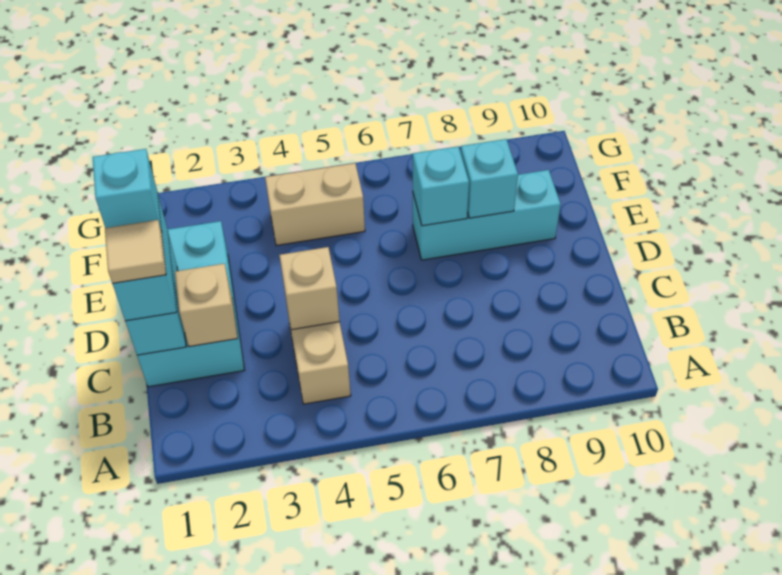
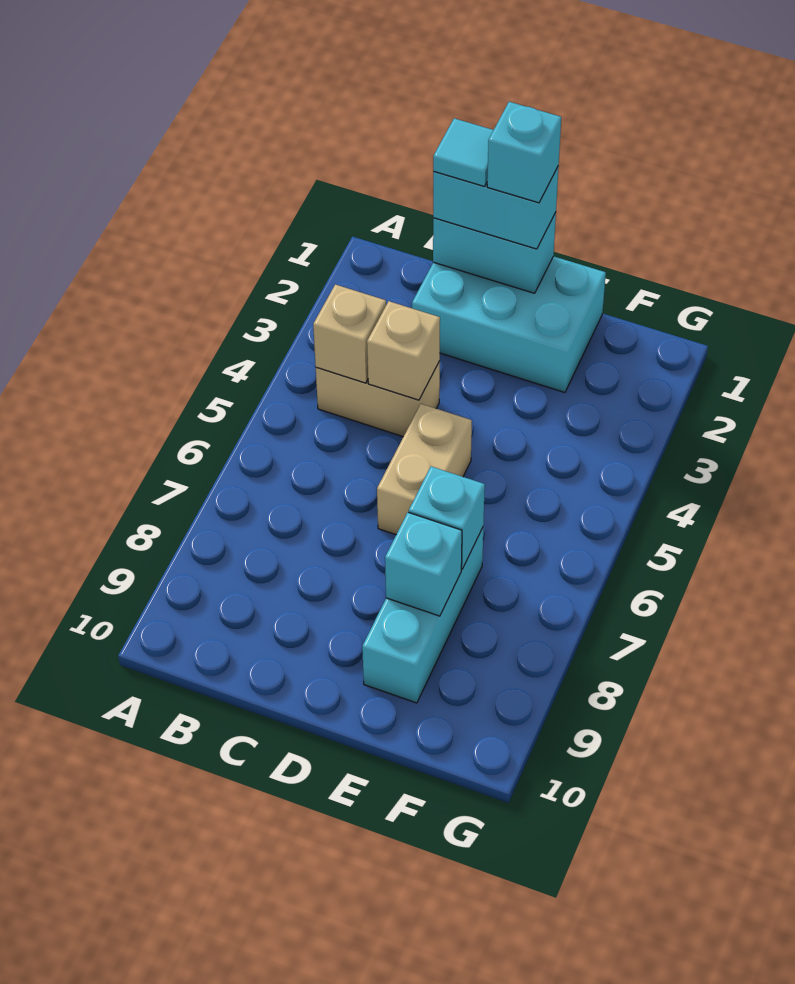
tan tile C1 level 4 -> cyan tile C1 level 4
tan brick C2 level 2 -> tan brick B4 level 2
tan brick F4:F5 level 1 -> tan brick D5:D6 level 1

